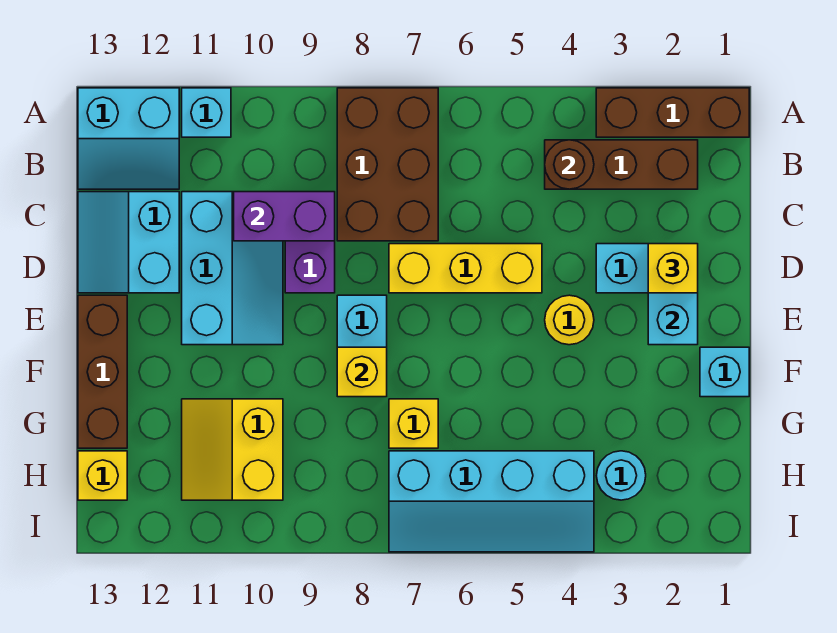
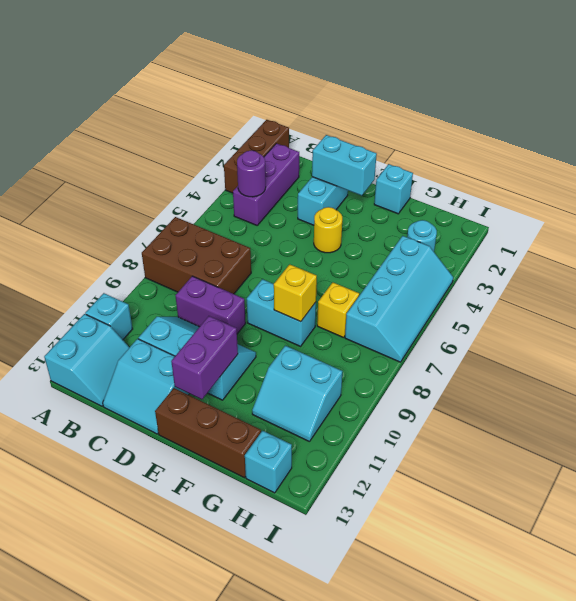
brown brick B2:B4 level 1 -> purple brick B2:B4 level 1
brown round brick B4 level 2 -> purple round brick B4 level 2
purple brick C9:C10 level 2 -> purple brick E11:E12 level 2
yellow brick D2 level 3 -> none
yellow brick D5:D7 level 1 -> none
yellow slope G10:H11 level 1 top 10 -> cyan slope G10:H11 level 1 top 10
yellow brick H13 level 1 -> cyan brick H13 level 1

